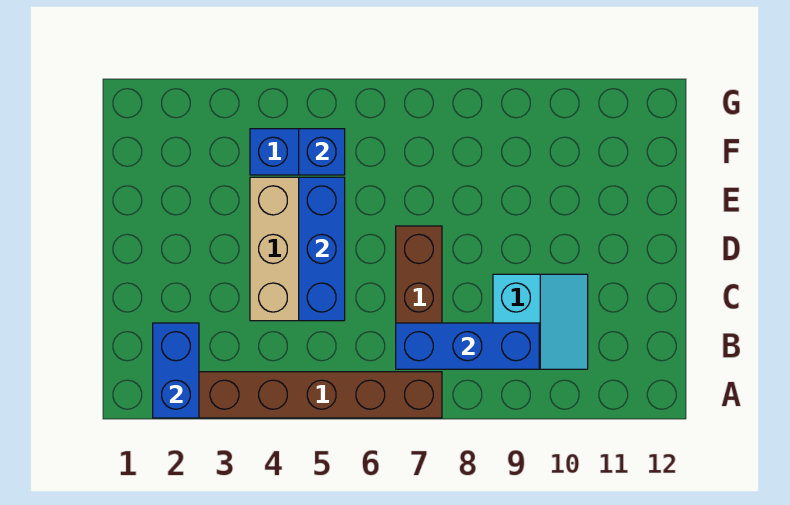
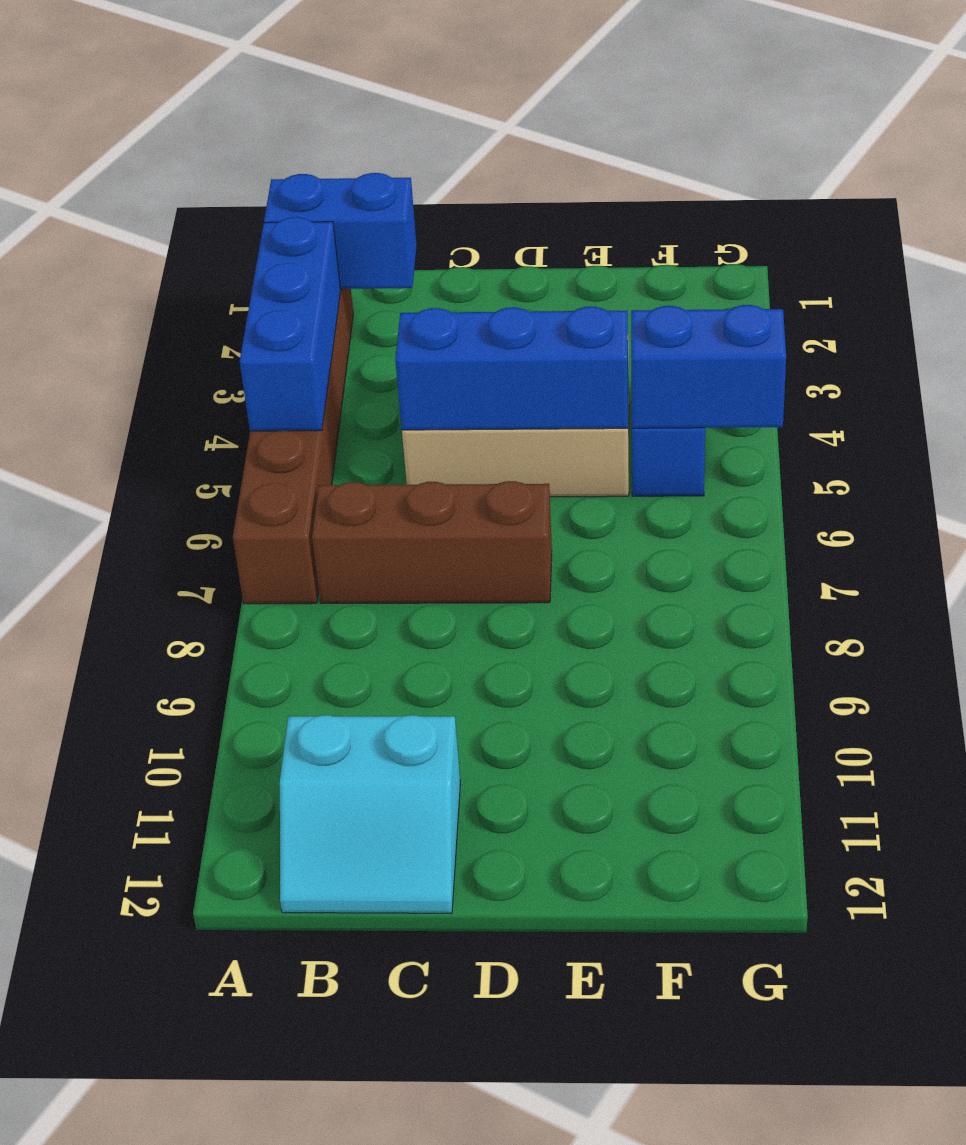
blue brick B7:B9 level 2 -> blue brick A3:A5 level 2
cyan slope B9:C10 level 1 top 9 -> cyan slope B11:C12 level 1 top 11
blue brick F5 level 2 -> blue brick F5:G5 level 2

